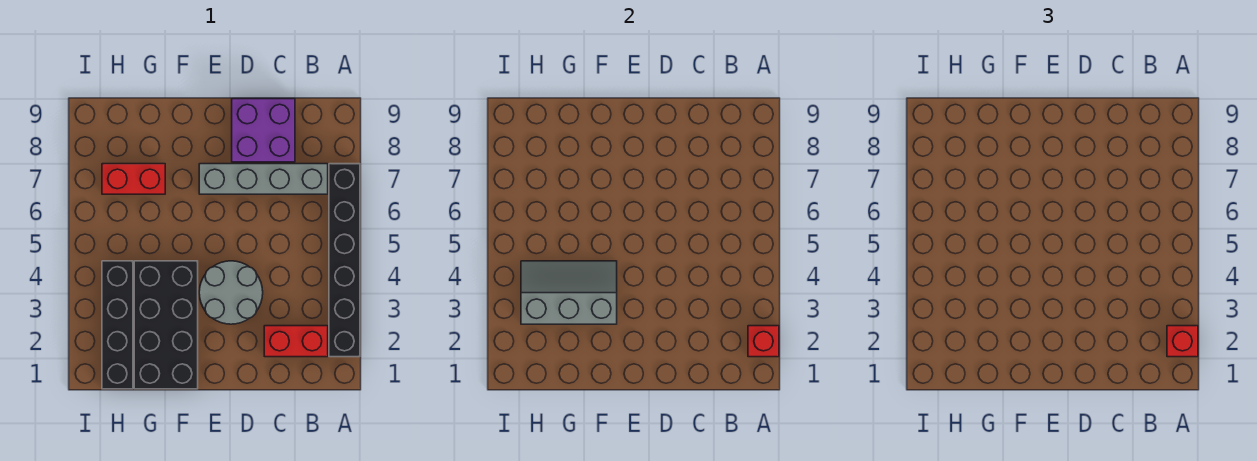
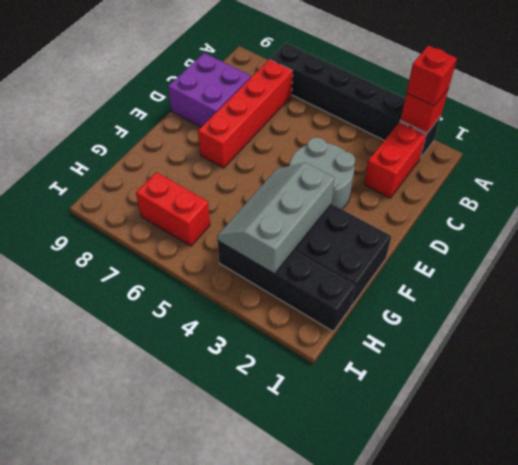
grey brick B7:E7 level 1 -> red brick B7:E7 level 1
red brick G7:H7 level 1 -> red brick H6:H7 level 1

